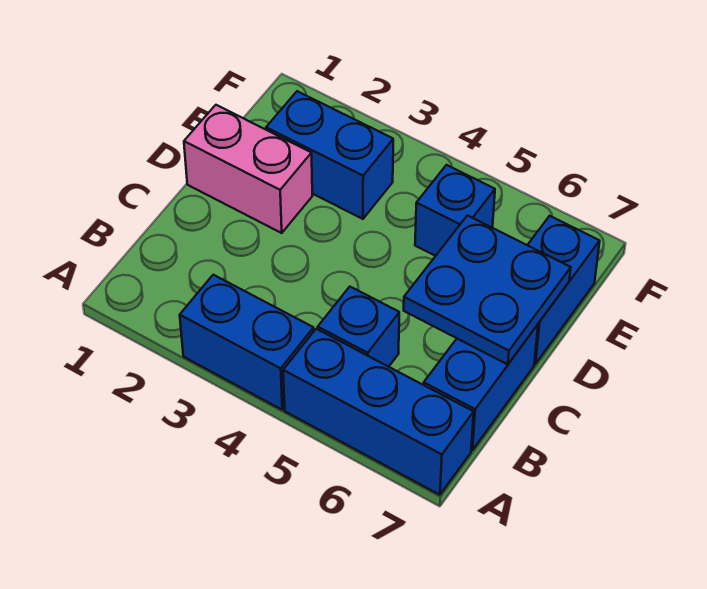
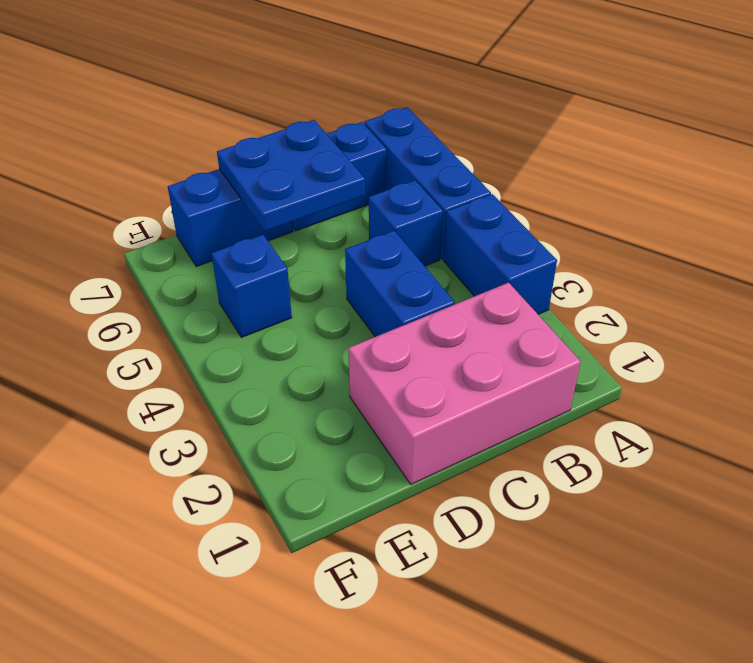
pink brick D1:D2 level 1 -> pink brick B1:D2 level 1
blue brick E2:E3 level 1 -> blue brick C3:C4 level 1

